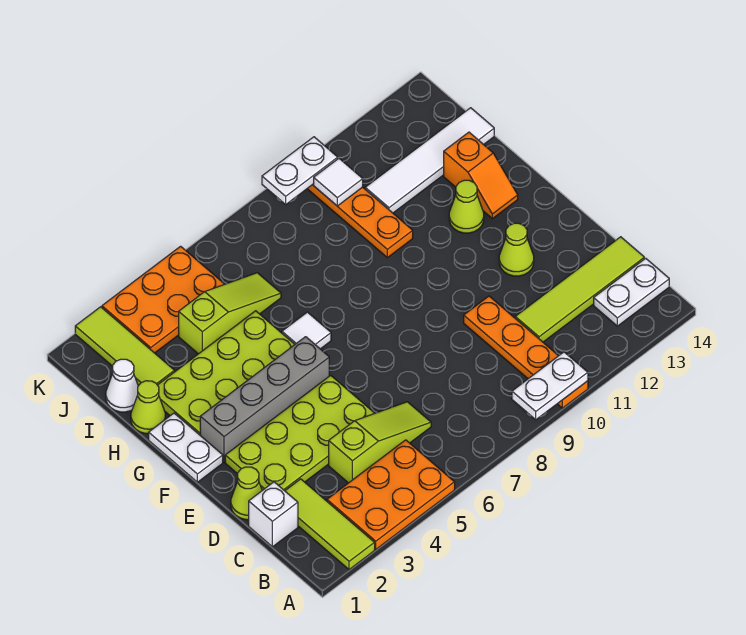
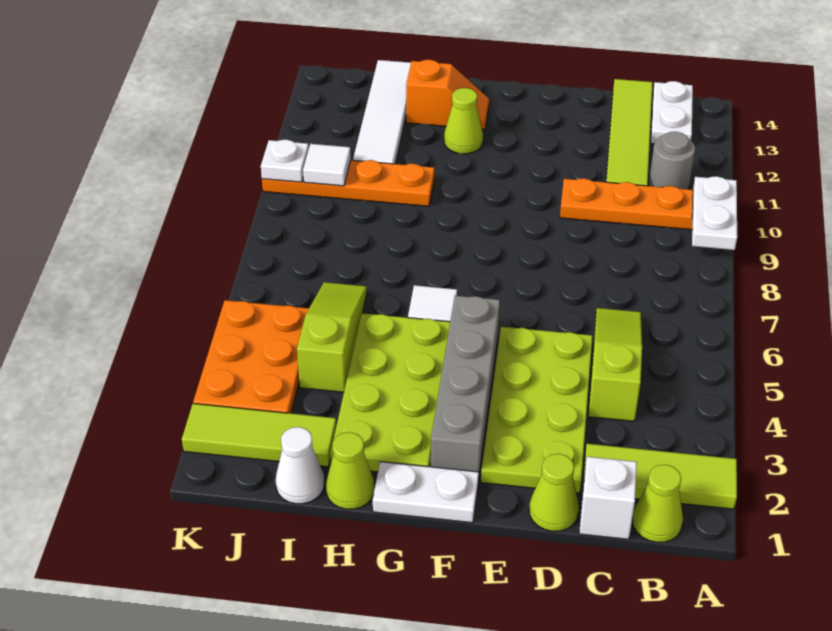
orange plate A3:B5 level 1 -> none
none -> grey round brick B11 level 1
lime cone E12 level 1 -> lime cone B1 level 1
white plate K9:K10 level 2 -> white plate K10 level 2

